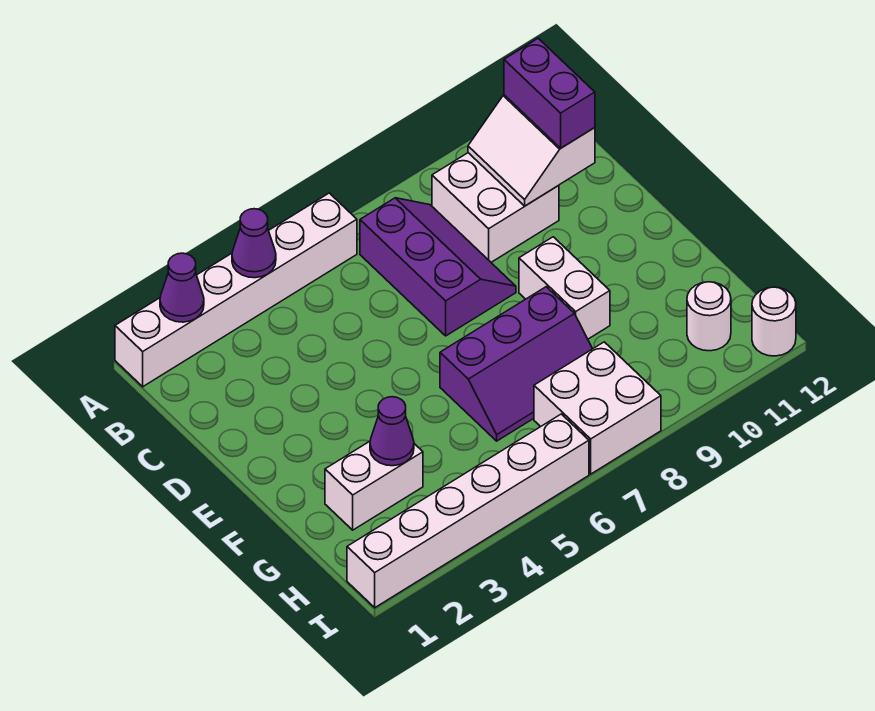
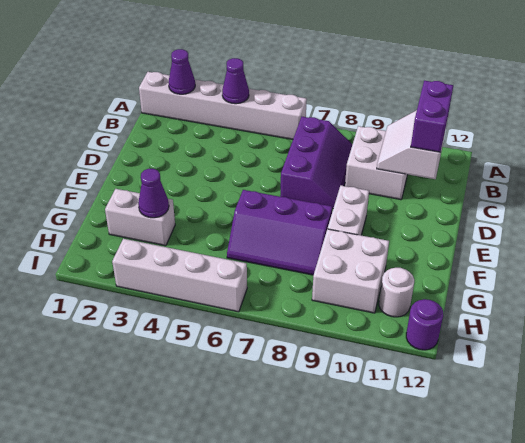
white brick H7:I8 level 1 -> white brick G9:H10 level 1
white brick I1:I6 level 1 -> white brick I3:I6 level 1
white round brick I12 level 1 -> purple round brick I12 level 1

